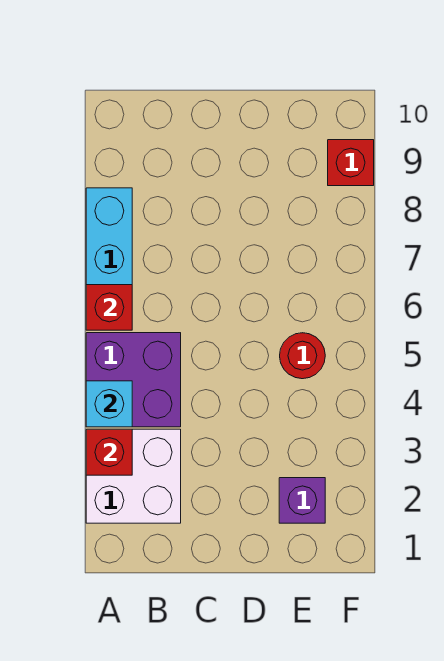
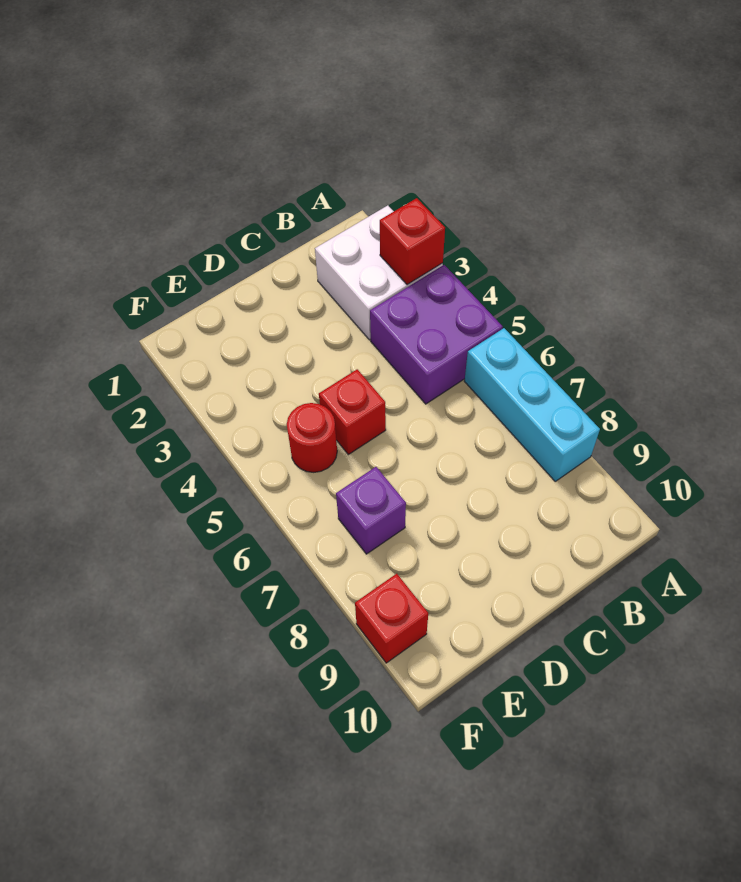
cyan brick A4 level 2 -> none
red brick A6 level 2 -> red brick D5 level 1
purple brick E2 level 1 -> purple brick E7 level 1

